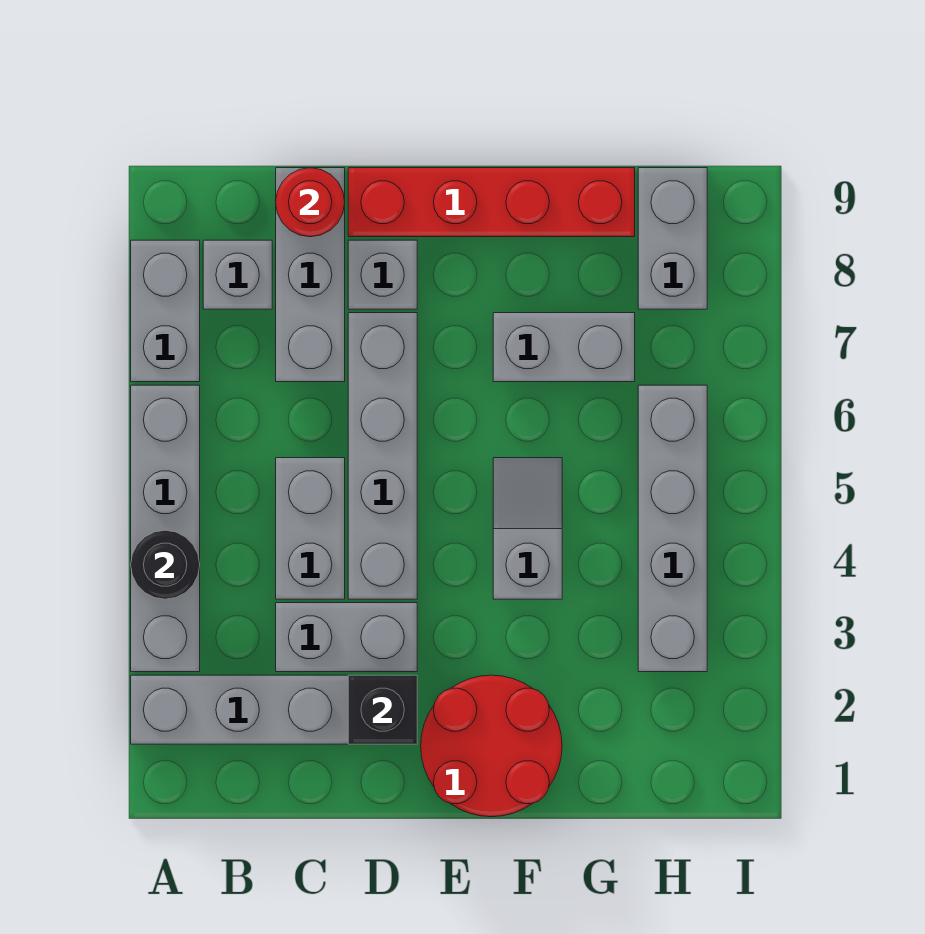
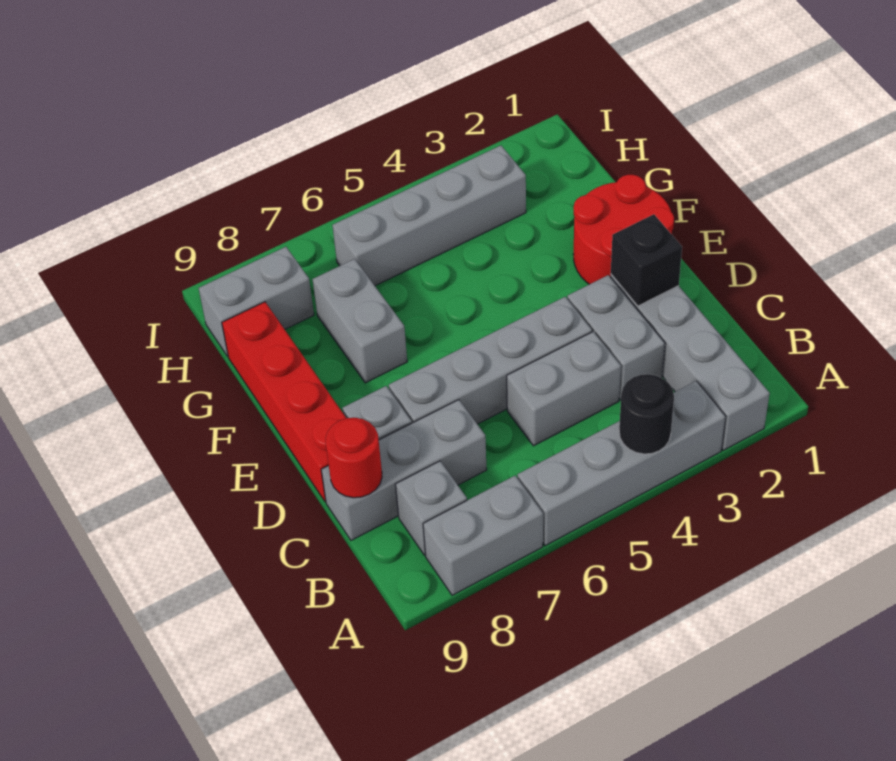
grey slope F4:F5 level 1 top 4 -> none

